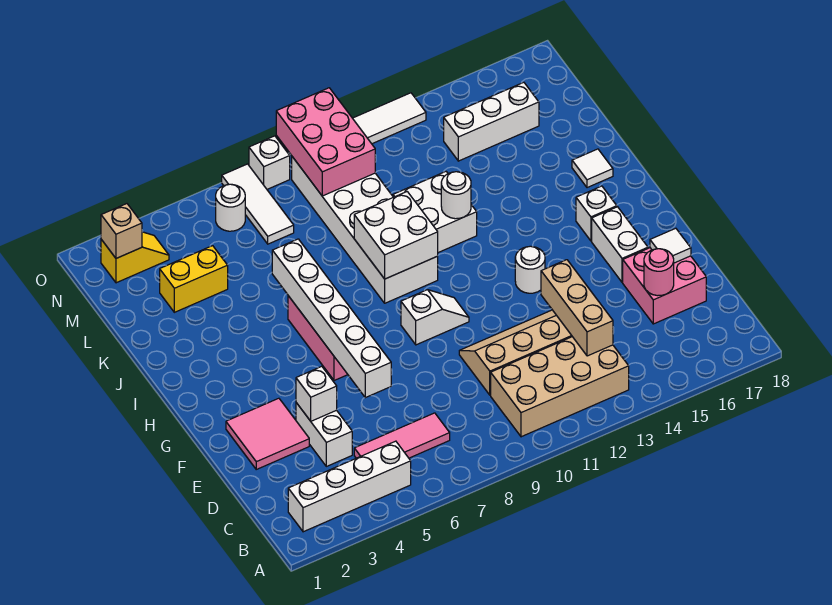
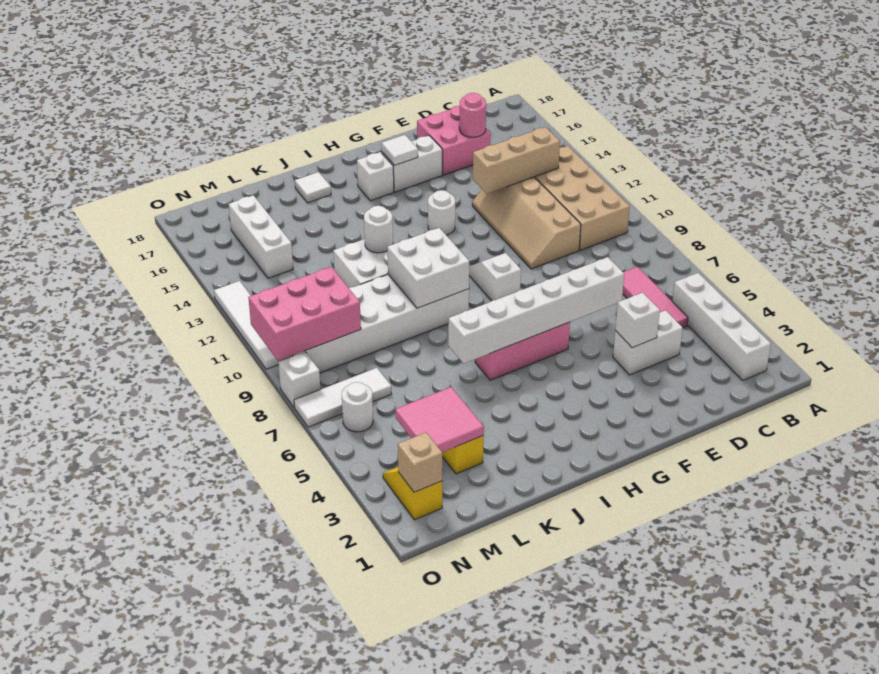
pink tile E2:F3 level 1 -> pink tile L3:M4 level 2
white tile E17 level 2 -> white tile G16 level 2

